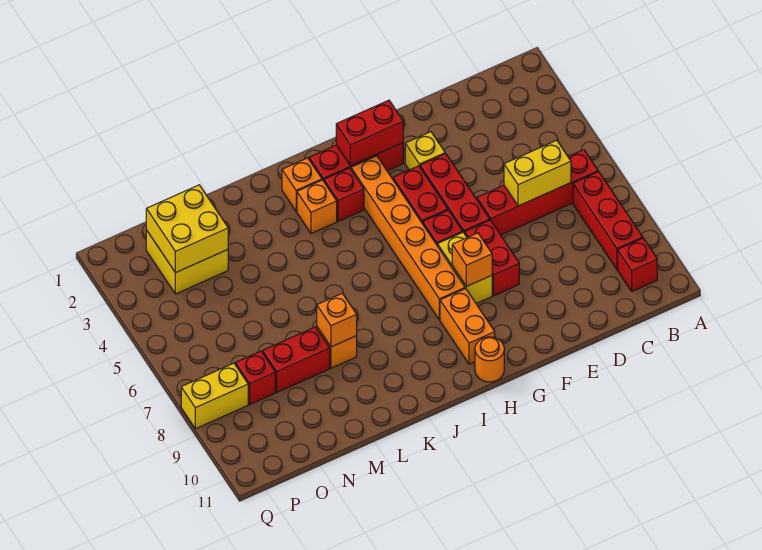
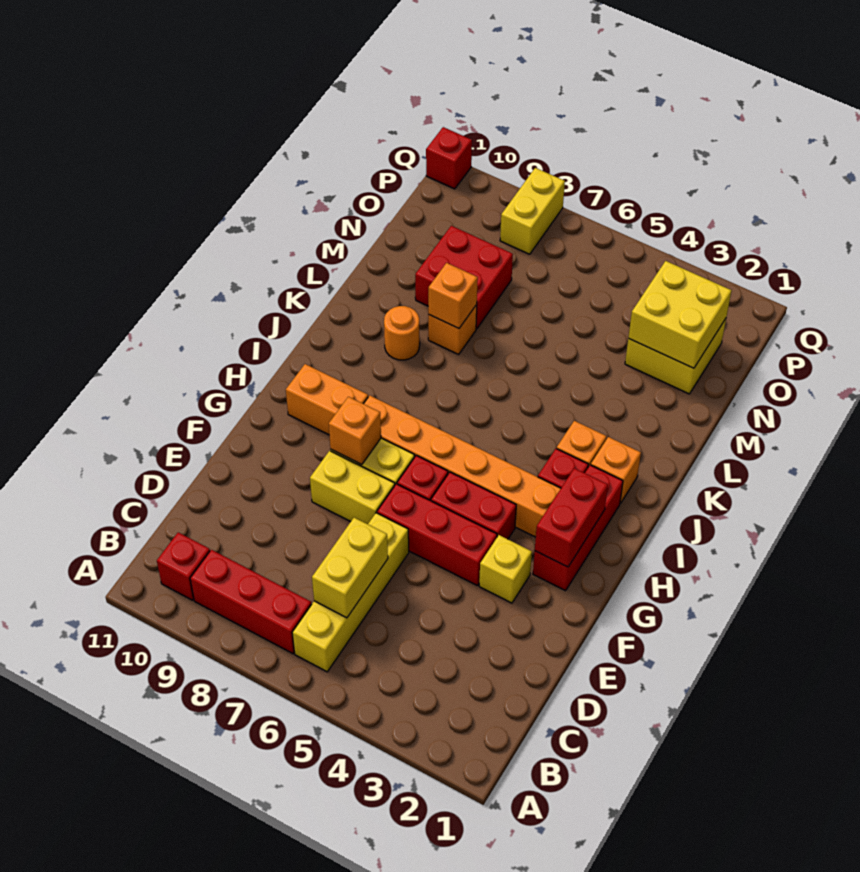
red brick B6:E6 level 1 -> yellow brick B6:E6 level 1
red brick F7:F8 level 1 -> yellow brick F7:F8 level 1
orange round brick H11 level 1 -> orange round brick K9 level 1
red brick M8:N8 level 1 -> red brick M8:N9 level 1
red brick O8 level 1 -> red brick Q11 level 1

